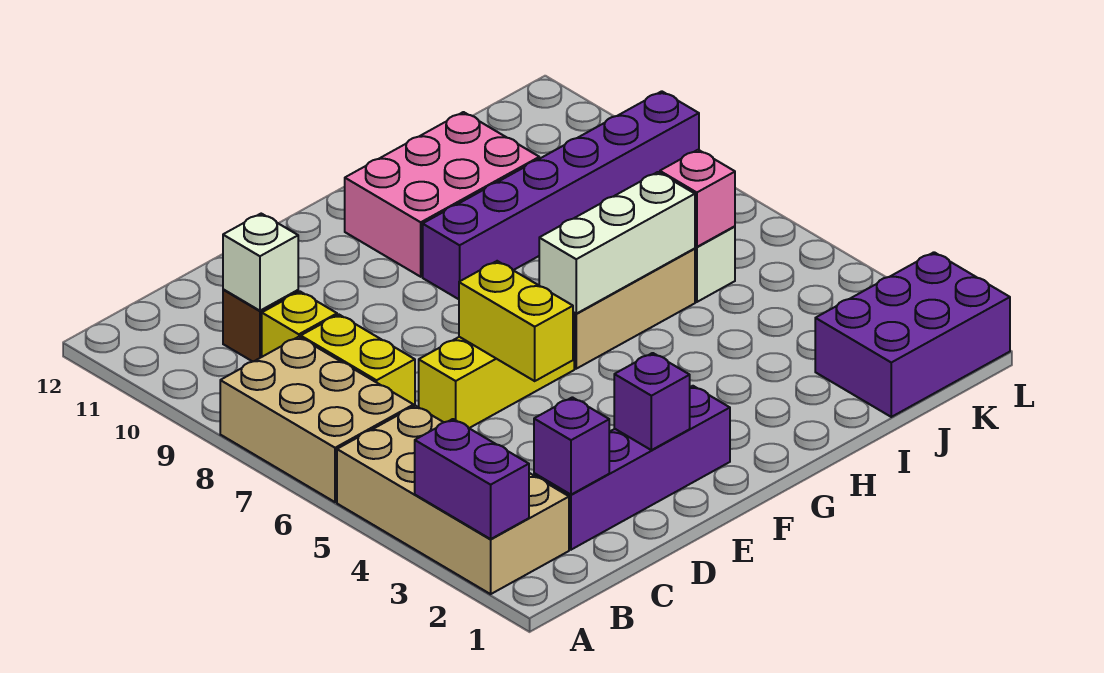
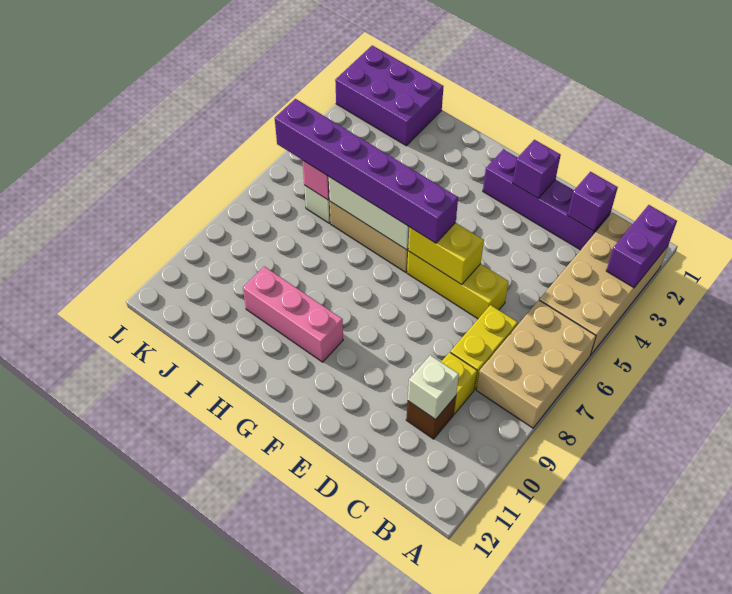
yellow brick E5:E6 level 2 -> yellow brick E6:F6 level 2
purple brick G9:L9 level 1 -> purple brick F6:K6 level 3
pink brick G10:I11 level 1 -> pink brick G10:I10 level 1

